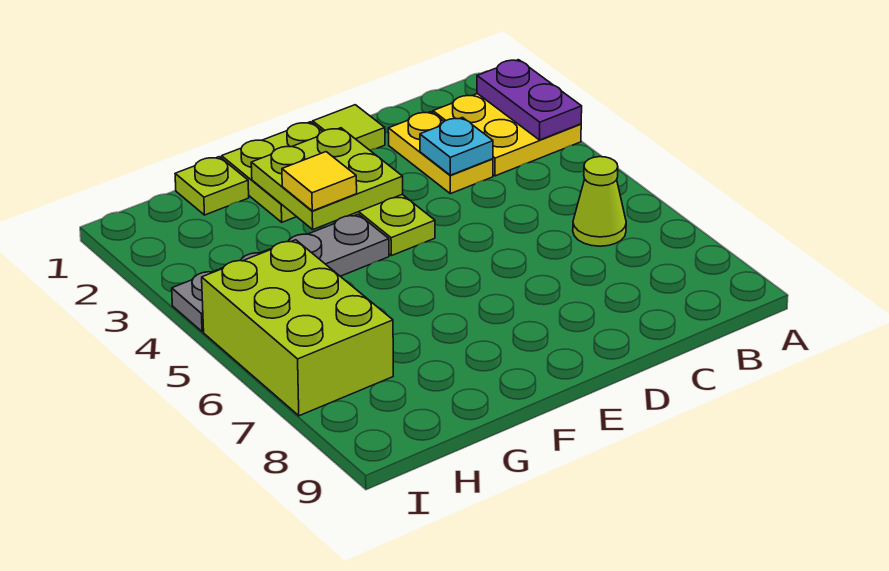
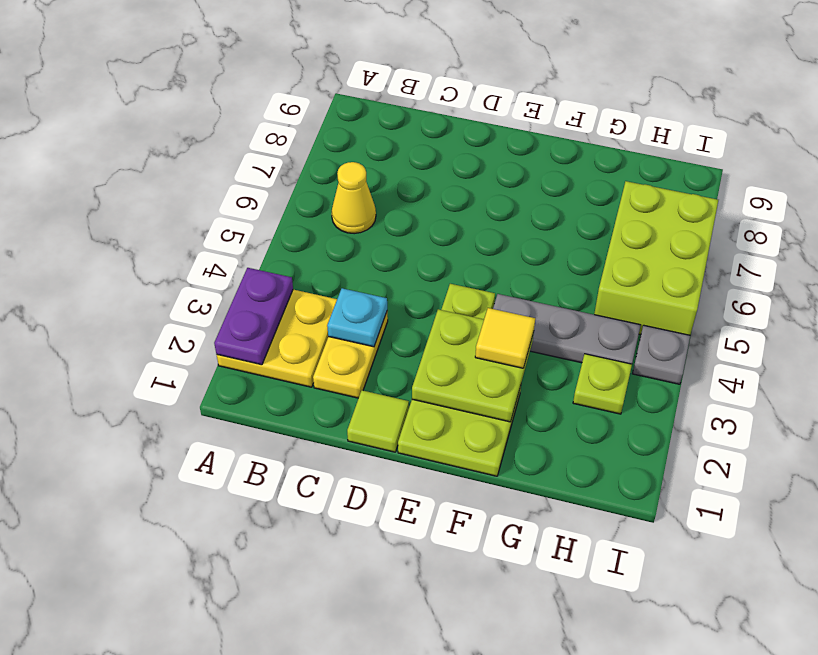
lime cone B6 level 1 -> yellow cone B6 level 1
lime plate G1 level 1 -> lime plate H3 level 1

